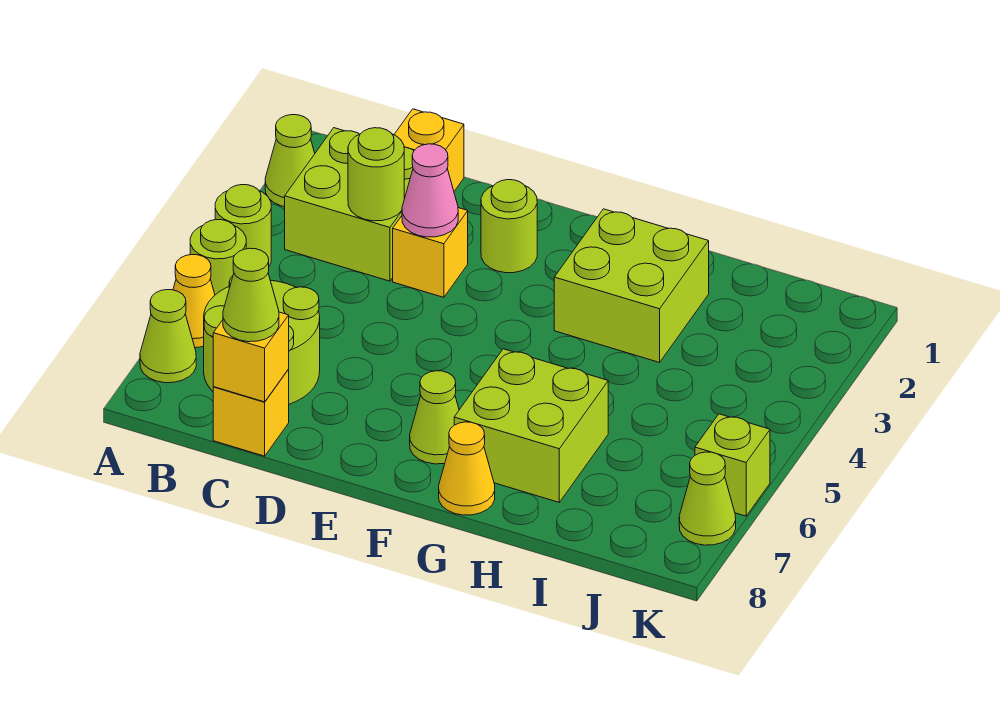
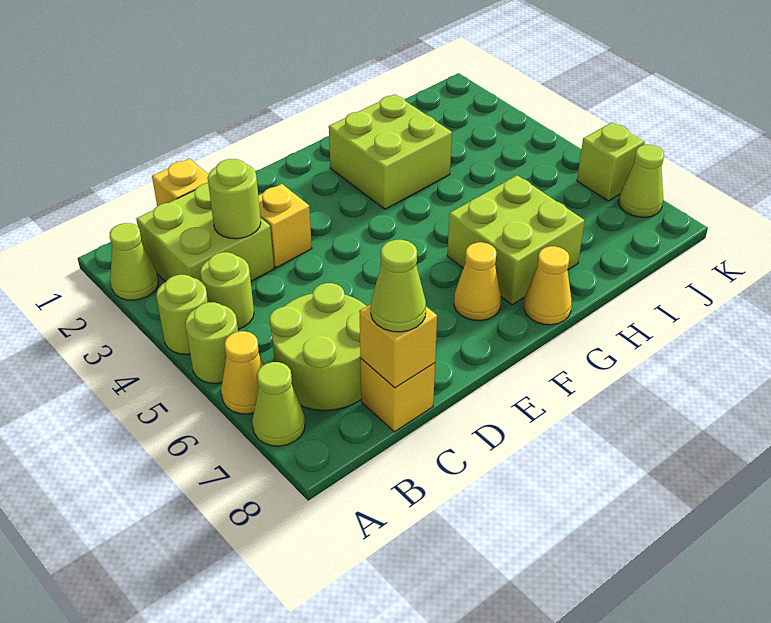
pink cone D3 level 2 -> none
lime round brick E2 level 1 -> lime round brick B4 level 1
lime cone F7 level 1 -> yellow cone F7 level 1

